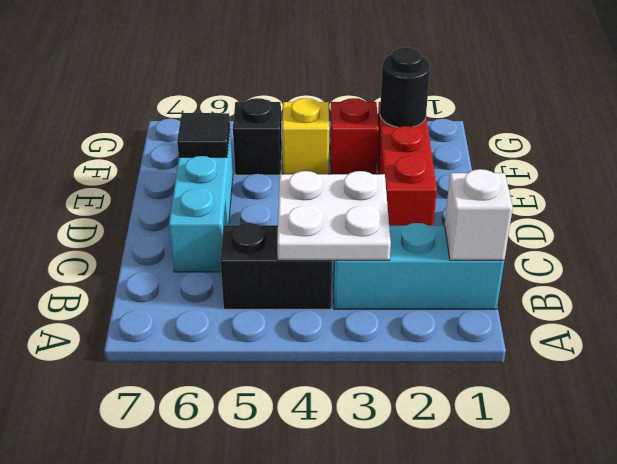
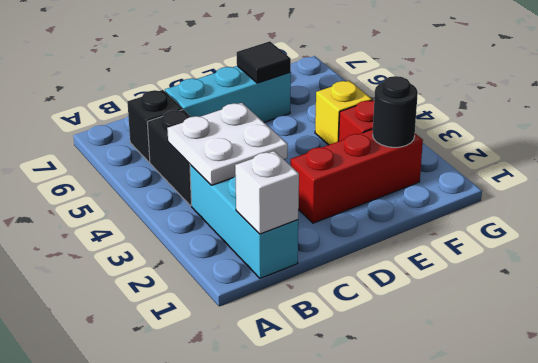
black brick F5 level 1 -> black brick B6 level 1

